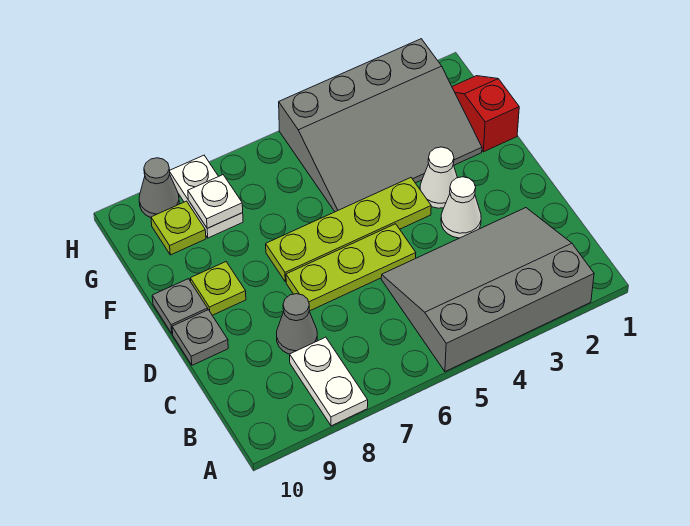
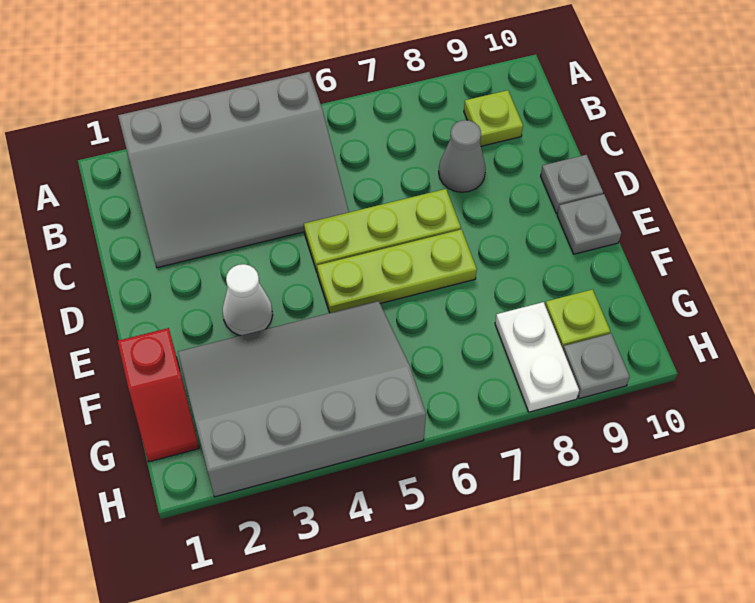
white plate A8:B8 level 1 -> none
white cone D3 level 1 -> none
lime plate E4:E7 level 1 -> lime plate E5:E7 level 1
lime plate E9 level 1 -> lime plate B9 level 1
white plate G8 level 2 -> none
grey cone H9 level 1 -> grey plate H9 level 1

